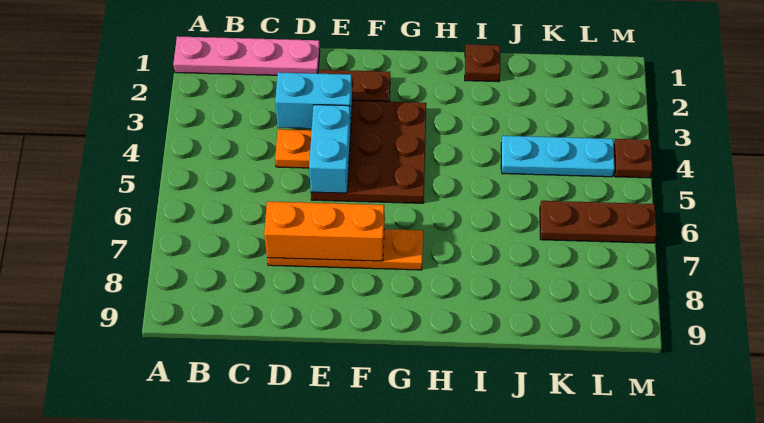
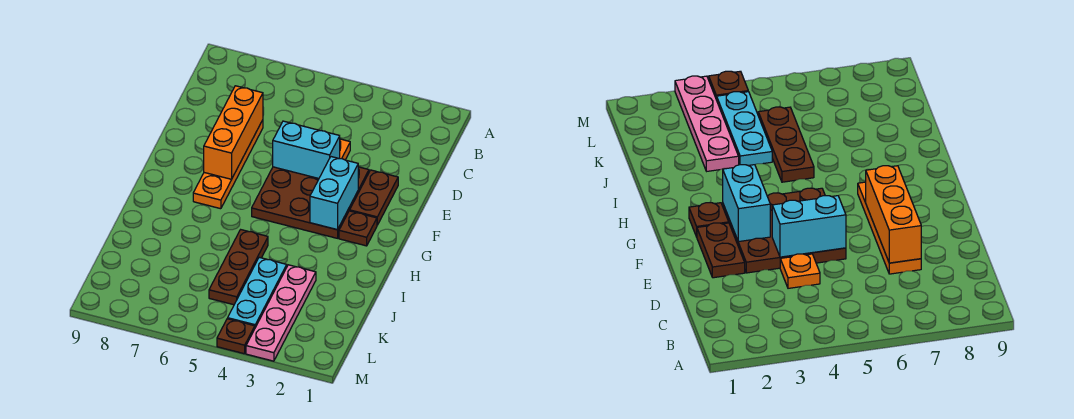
pink plate A1:D1 level 1 -> pink plate J3:M3 level 1
cyan brick D3:E3 level 2 -> cyan brick F3:G3 level 2
brown plate I1 level 1 -> brown plate G2 level 1
brown plate K6:M6 level 1 -> brown plate I5:K5 level 1

